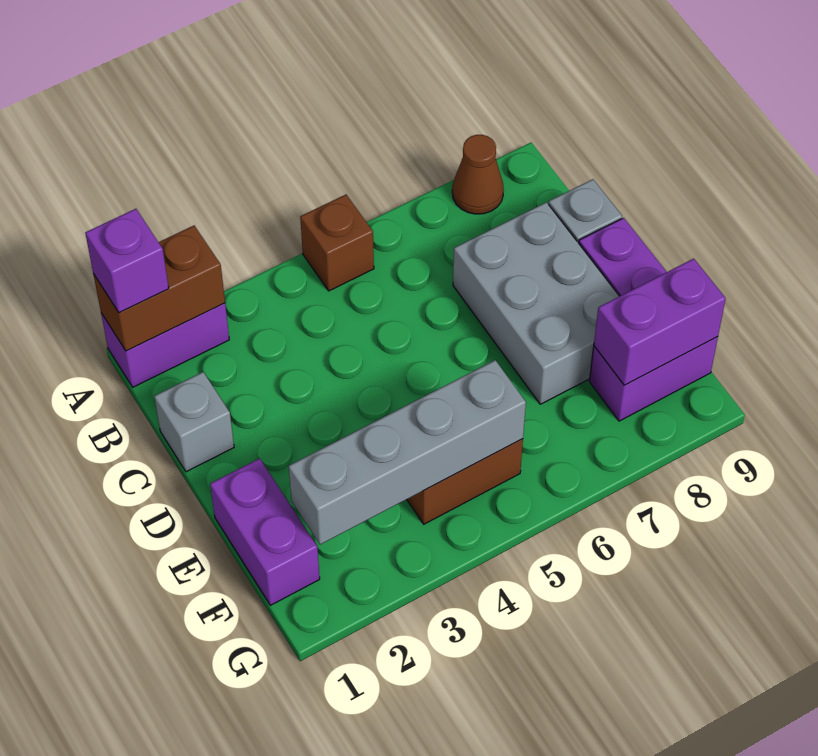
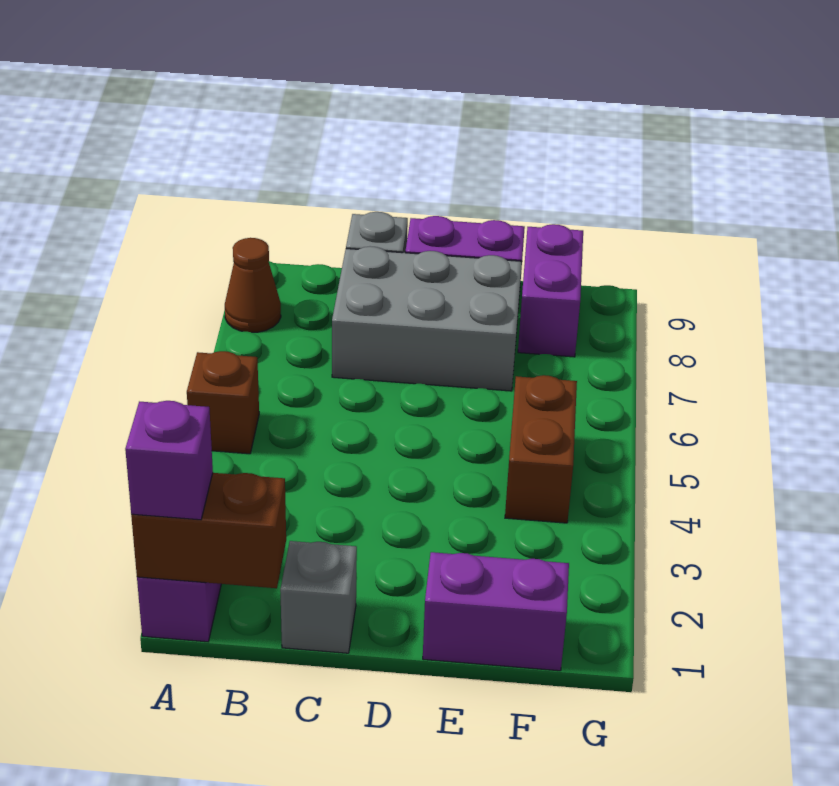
brown brick A1:A2 level 2 -> brown brick A1:B1 level 2
grey brick F2:F5 level 2 -> none
purple brick F8:F9 level 2 -> none

